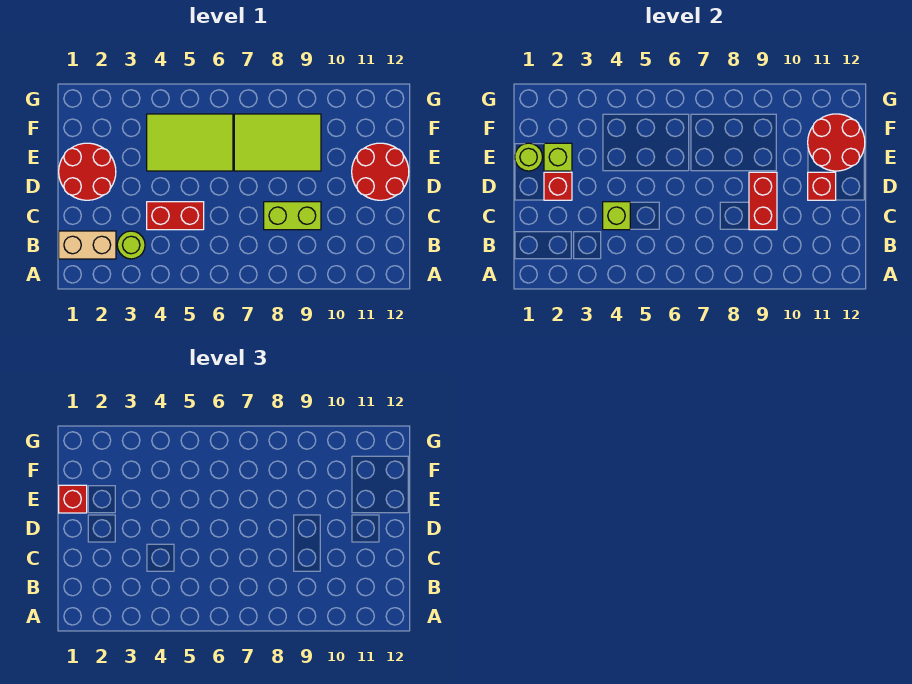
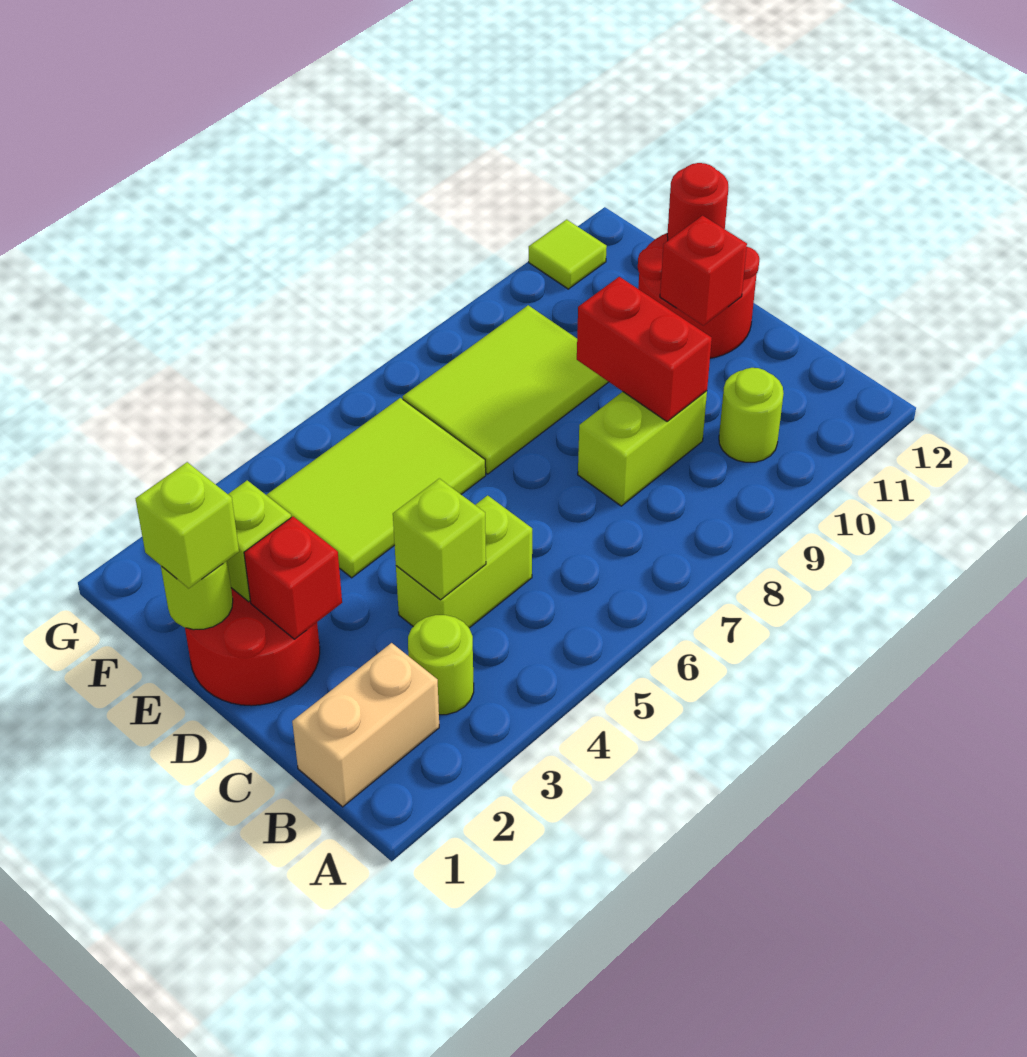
none -> lime round brick B10 level 1
red brick C4:C5 level 1 -> lime brick C4:C5 level 1
red brick E1 level 3 -> lime brick E1 level 3
red round brick E11:F12 level 2 -> red round brick E12 level 2
none -> lime tile G11 level 1

